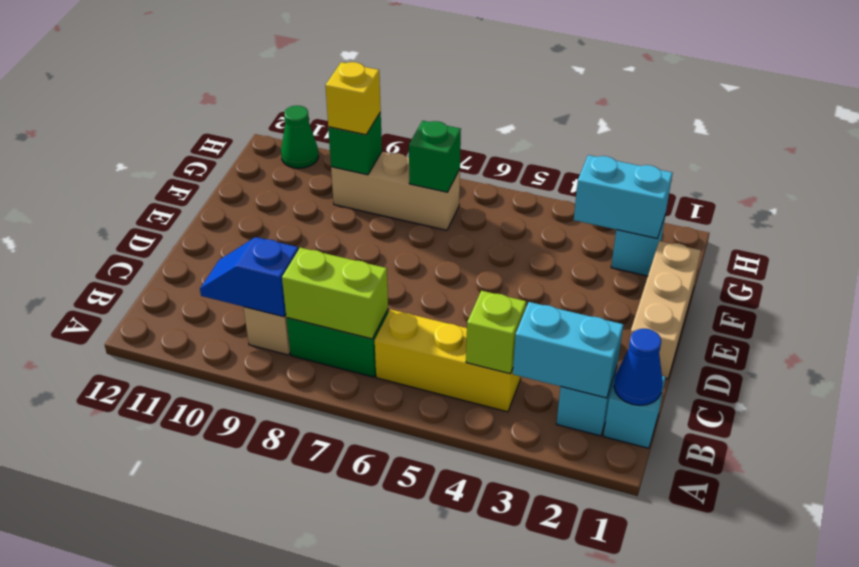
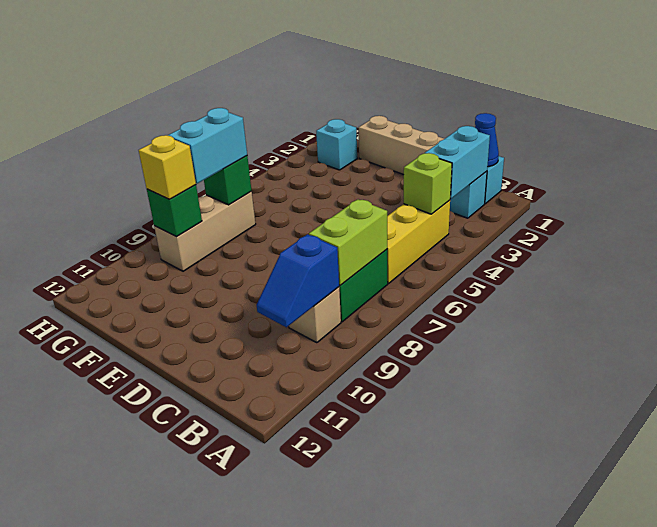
cyan brick G2:G3 level 2 -> cyan brick G7:G8 level 3
green cone H11 level 1 -> none

